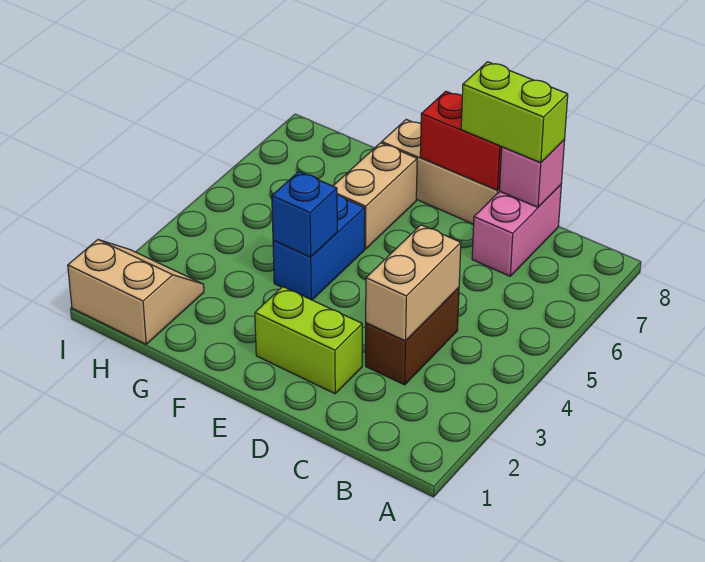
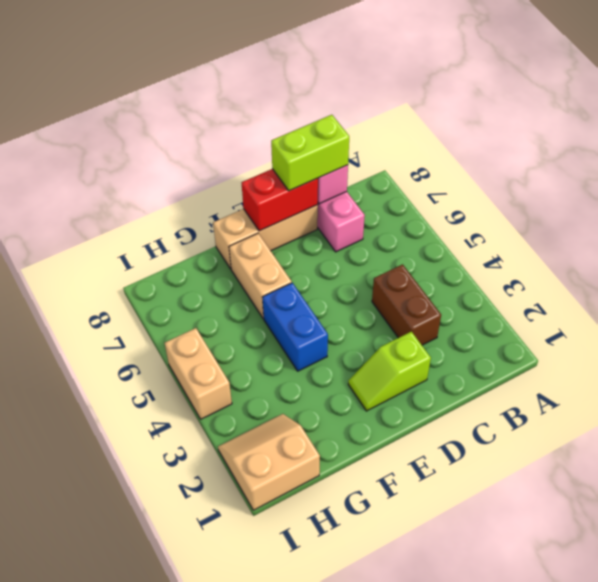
tan brick C3:C4 level 2 -> tan brick I4:I5 level 1
lime brick D2:E2 level 1 -> lime slope D2:E2 level 1 top D
blue brick F4 level 2 -> none

